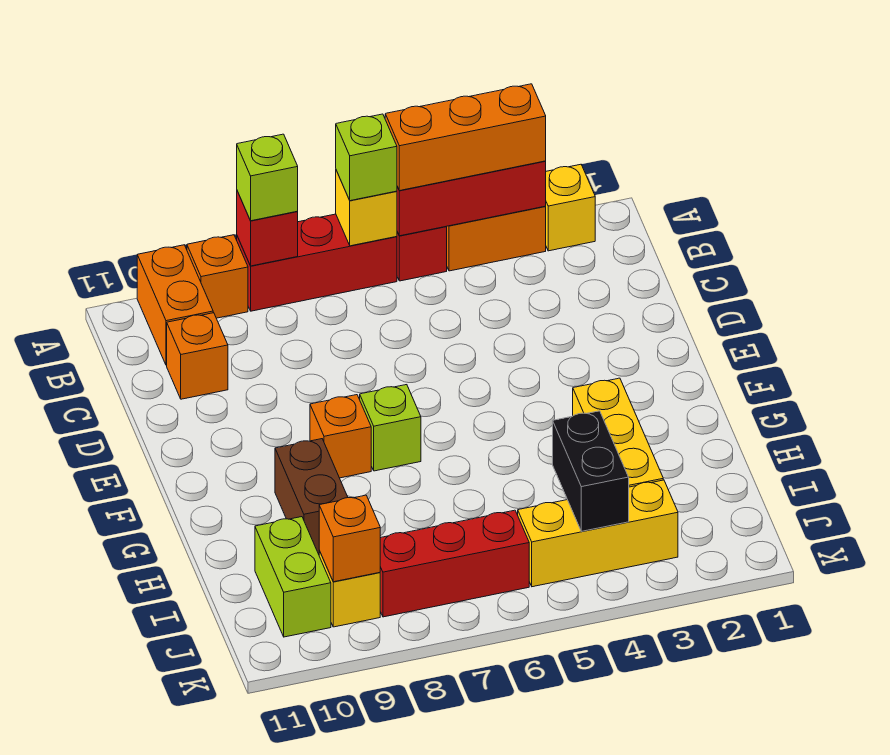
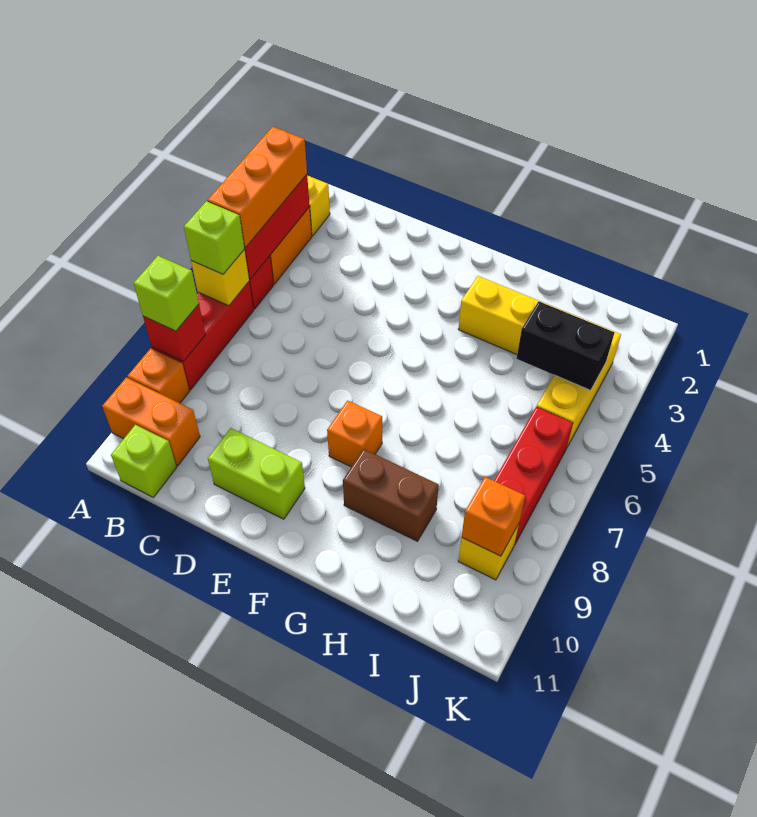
orange brick C10 level 1 -> none
lime brick F7 level 1 -> lime brick B11 level 1
lime brick I10:J10 level 1 -> lime brick D10:E10 level 1

